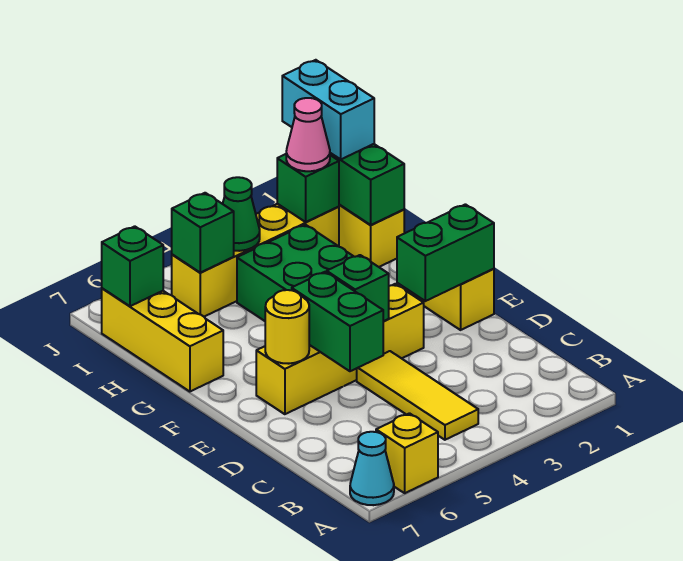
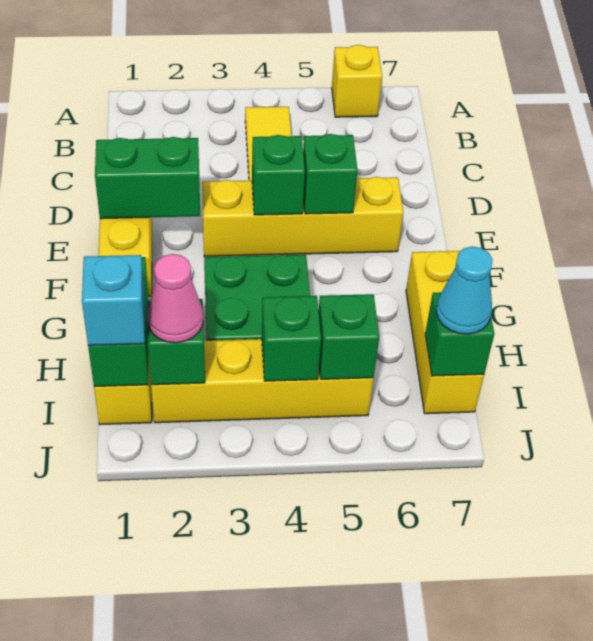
cyan cone A7 level 1 -> cyan cone I7 level 3
green brick D5:E5 level 2 -> green brick E5 level 2
yellow round brick E6 level 2 -> none
cyan brick I1:J1 level 3 -> cyan brick I1 level 3
green cone I4 level 2 -> green brick I4 level 2

